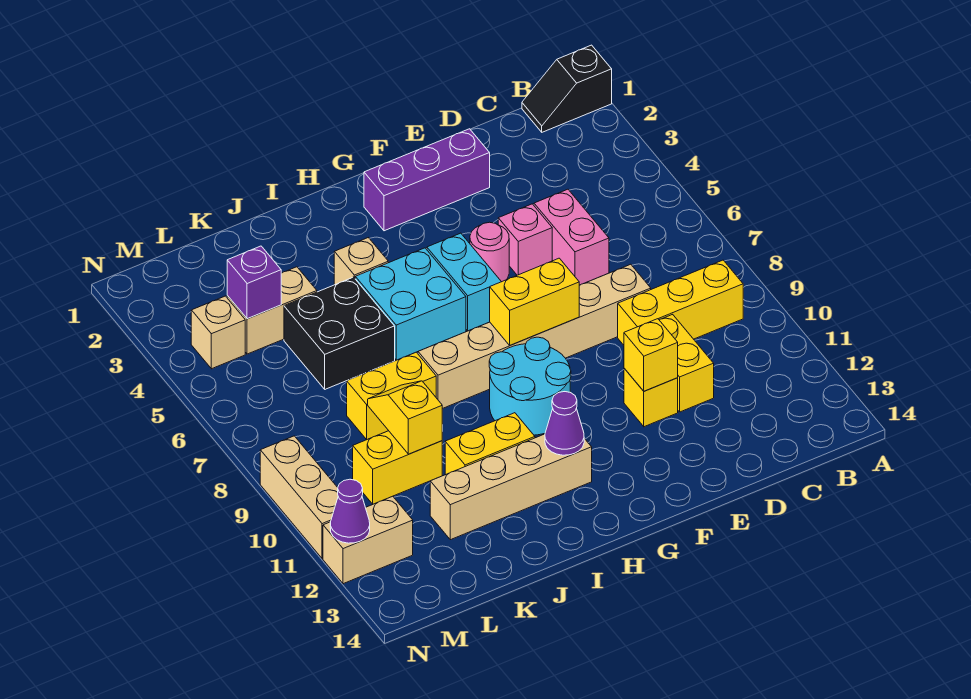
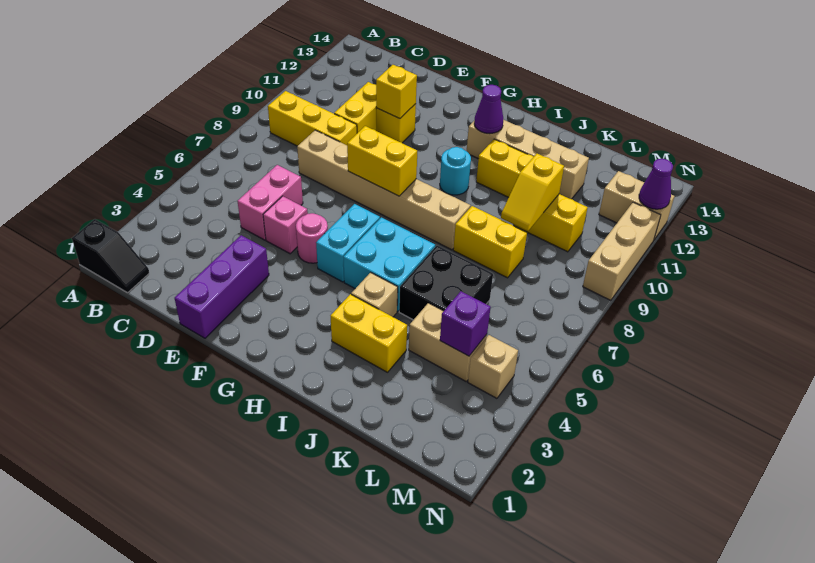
purple brick E2:G2 level 1 -> purple brick E1:E3 level 1
cyan round brick G9:H10 level 1 -> cyan round brick H10 level 1
none -> yellow brick I3:J3 level 1

